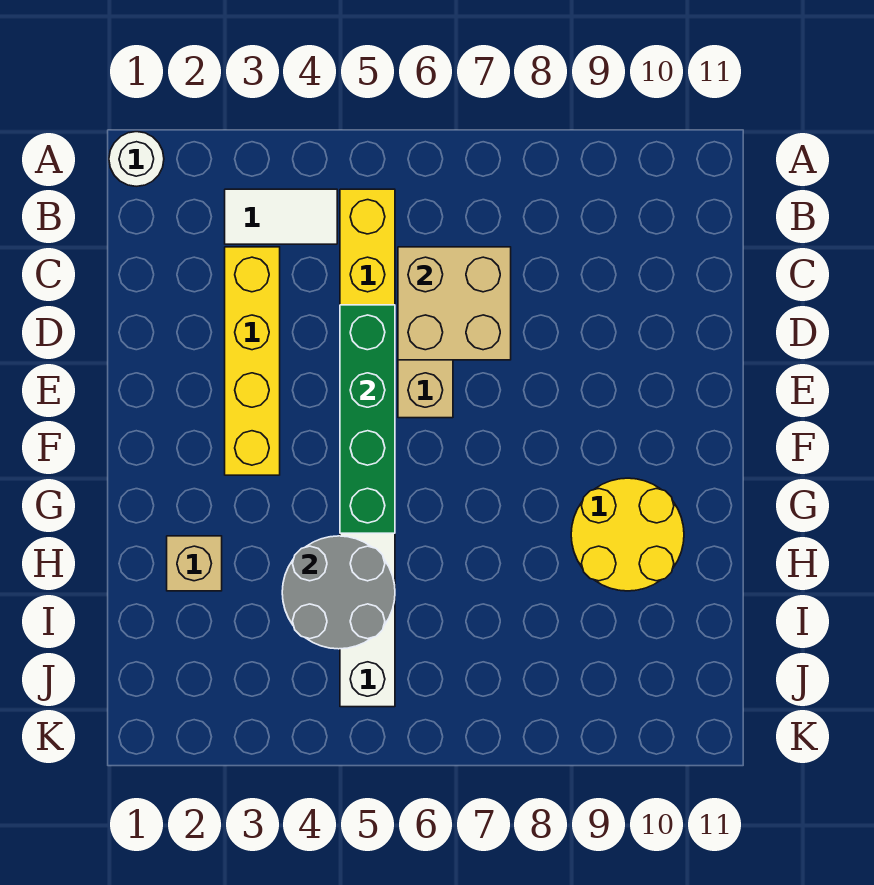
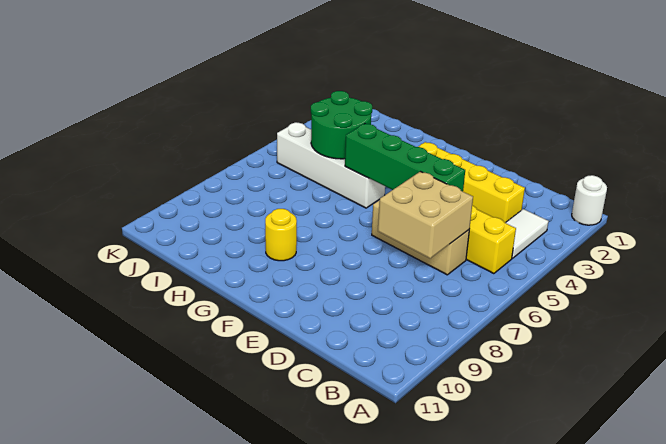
yellow round brick G9:H10 level 1 -> yellow round brick G9 level 1
tan brick H2 level 1 -> none
grey round brick H4:I5 level 2 -> green round brick H4:I5 level 2

